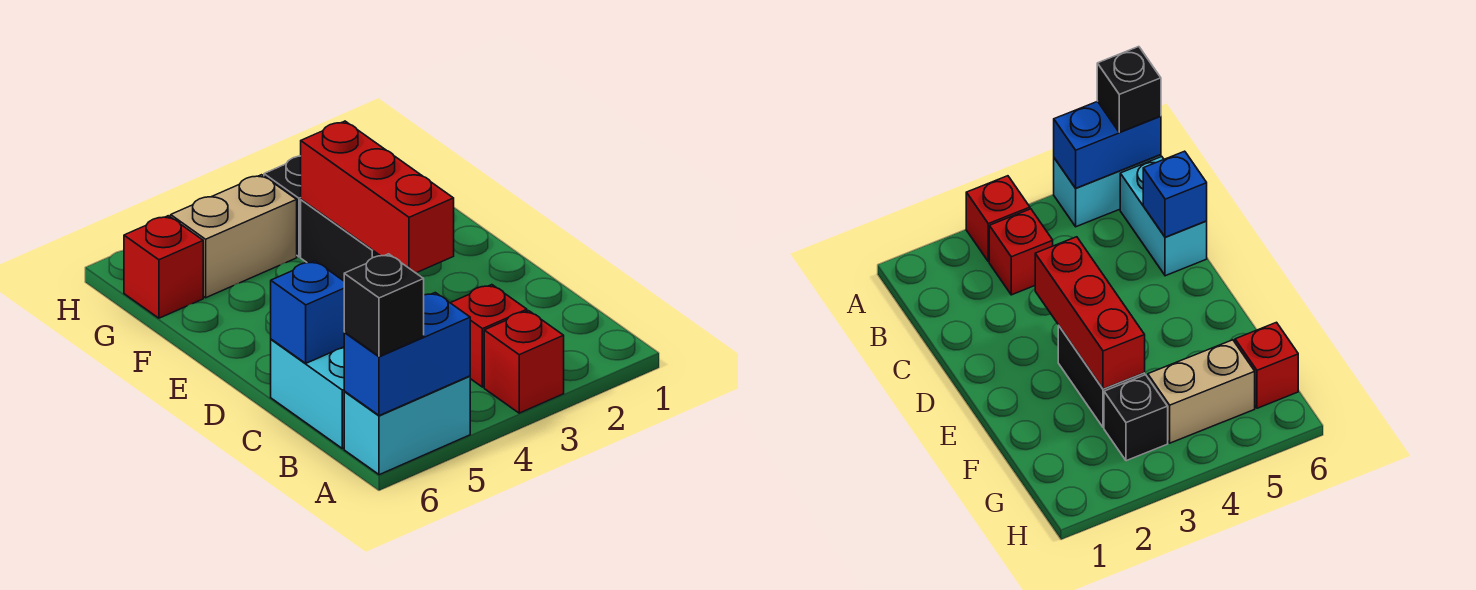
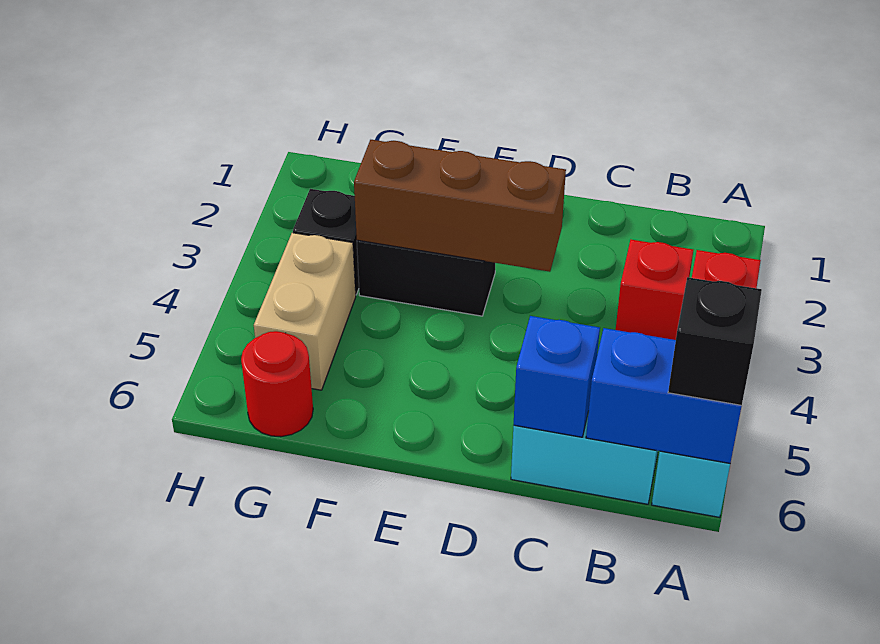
blue brick A5:A6 level 2 -> blue brick A6:B6 level 2
red brick D3:F3 level 2 -> brown brick D3:F3 level 2
red brick G6 level 1 -> red round brick G6 level 1

